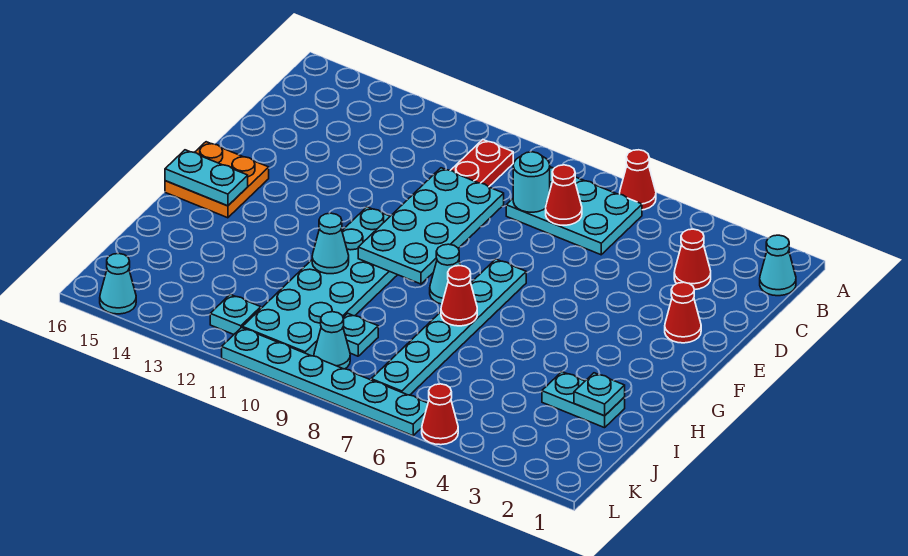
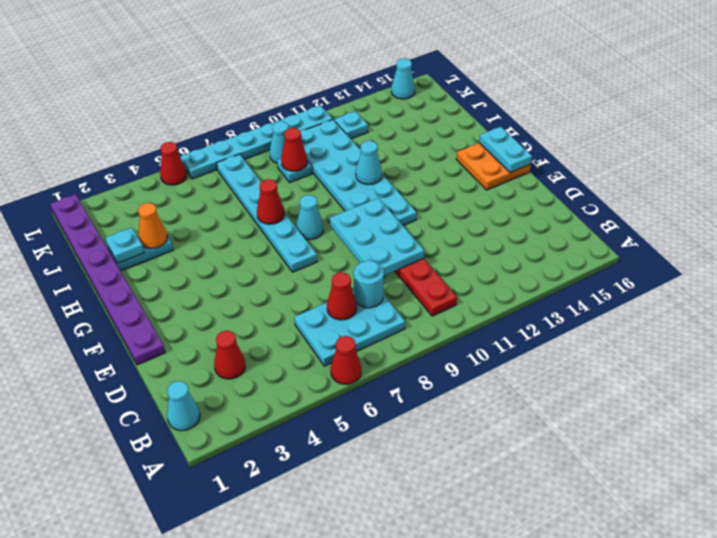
cyan plate D9:G10 level 2 -> cyan plate D9:F10 level 2
none -> purple plate E1:L1 level 1
red cone E2 level 1 -> red cone J9 level 2
cyan plate G15:G16 level 2 -> cyan plate F16:G16 level 2
none -> orange cone I3 level 2

